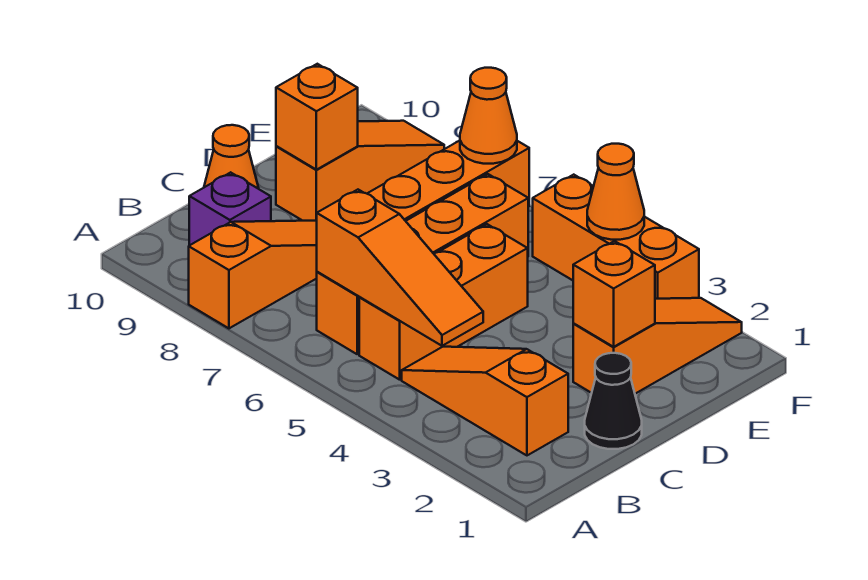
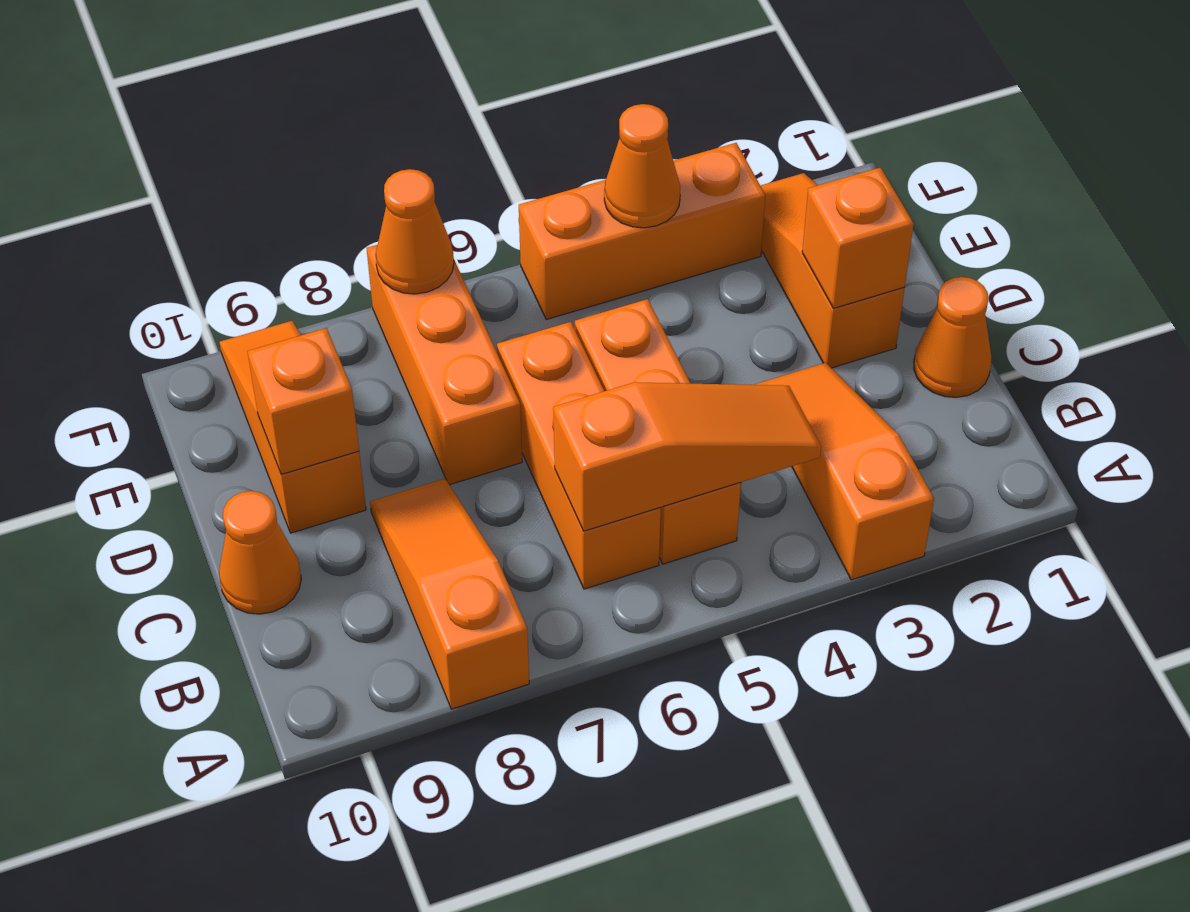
orange slope B2:B4 level 1 top 2 -> orange slope A3:C3 level 1 top A
orange brick B6:E6 level 1 -> orange brick B6:D6 level 1
purple brick B9 level 1 -> none
black cone C1 level 1 -> orange cone C1 level 1

